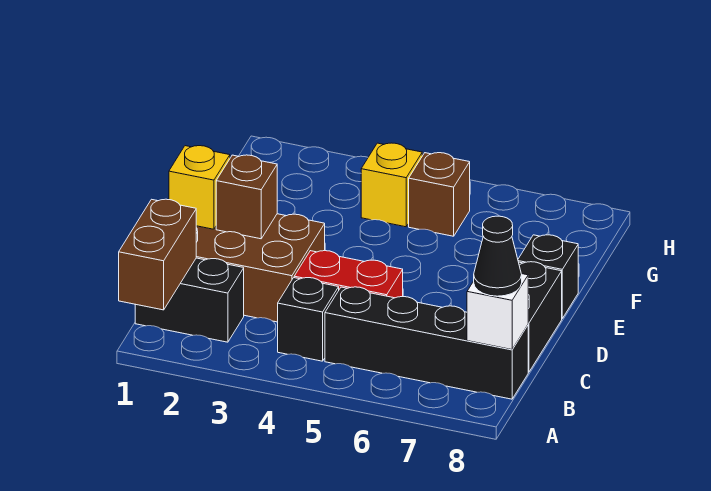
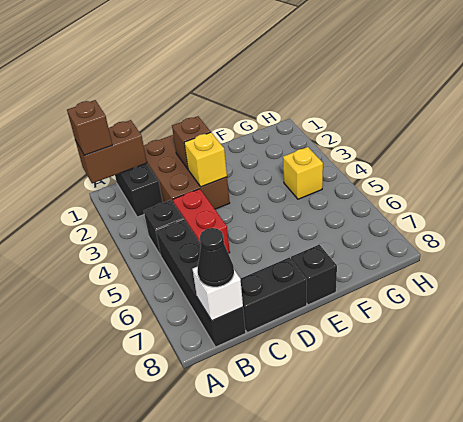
yellow brick D1 level 2 -> yellow brick D3 level 2
brown brick G5 level 1 -> brown brick A1 level 3

